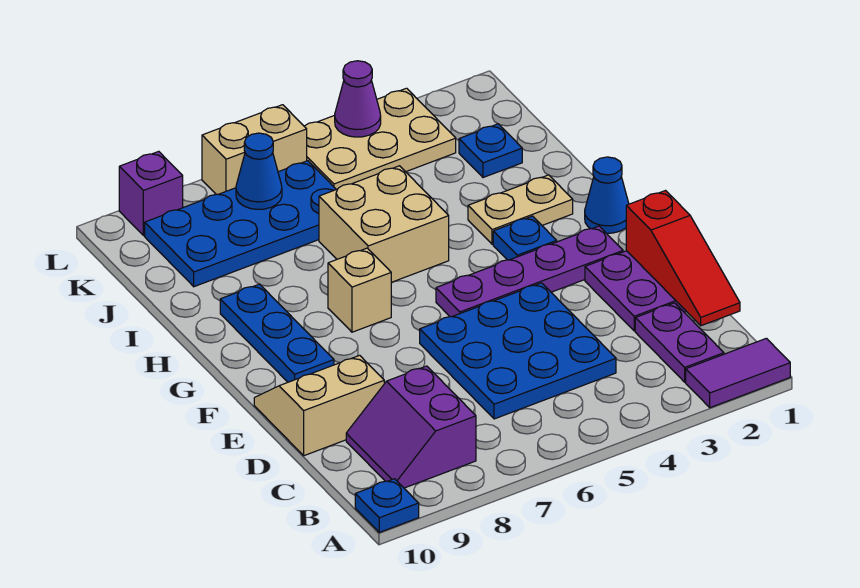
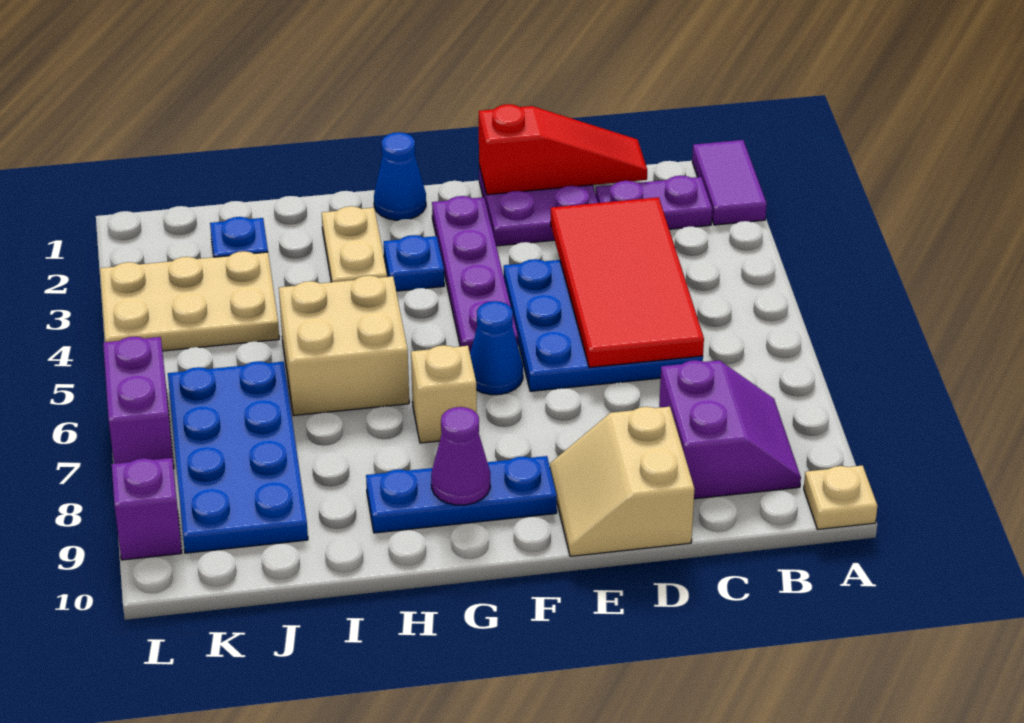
blue plate A10 level 1 -> tan plate A10 level 1
purple slope B8:C9 level 1 top 8 -> purple slope B8:C9 level 1 top C
none -> red tile C3:D6 level 2
tan plate K3:L5 level 1 -> tan plate J3:L4 level 1
blue cone K7 level 2 -> blue cone F6 level 1
purple cone L4 level 2 -> purple cone G9 level 2
tan brick L6:L7 level 1 -> purple brick L6:L7 level 1

